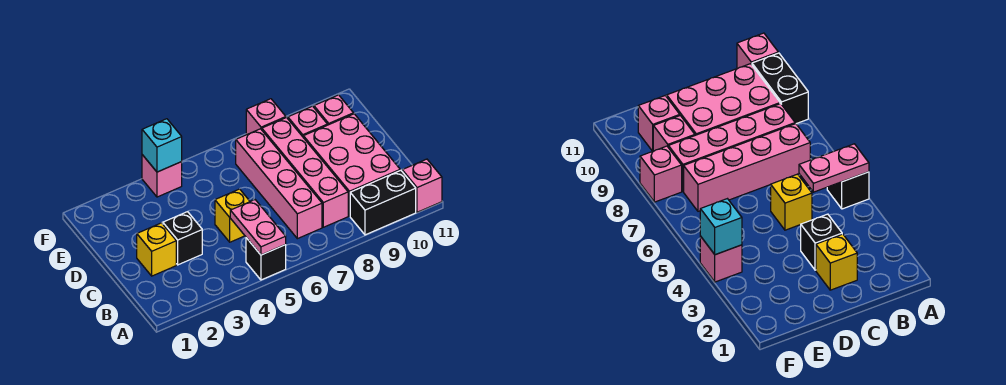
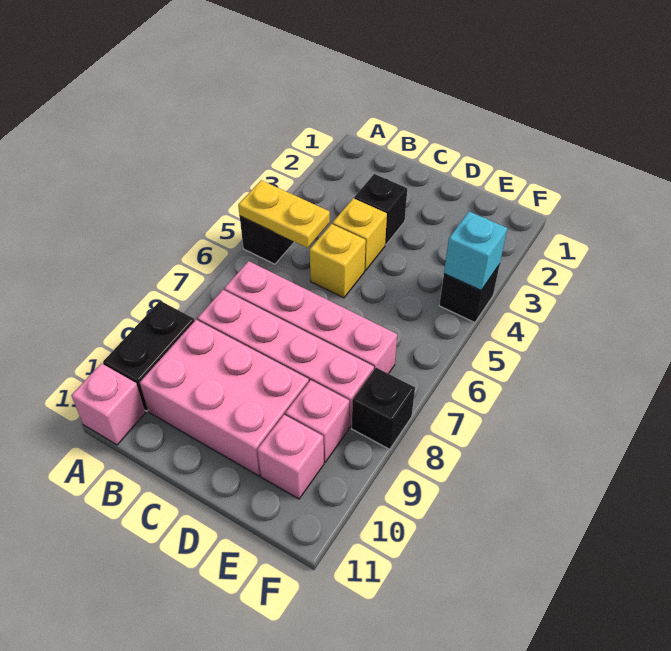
pink plate A5:B5 level 2 -> yellow plate A5:B5 level 2
yellow brick C2 level 1 -> yellow brick C4 level 1
pink brick F4 level 1 -> black brick F4 level 1
pink brick F8 level 1 -> black brick F8 level 1

